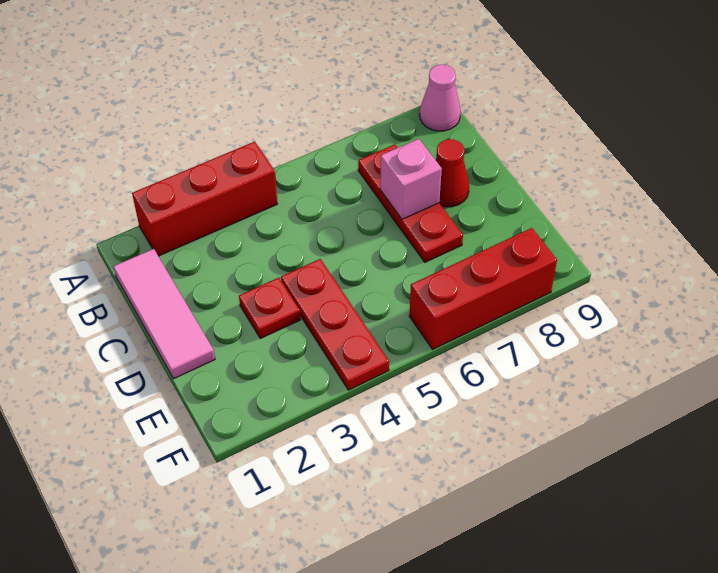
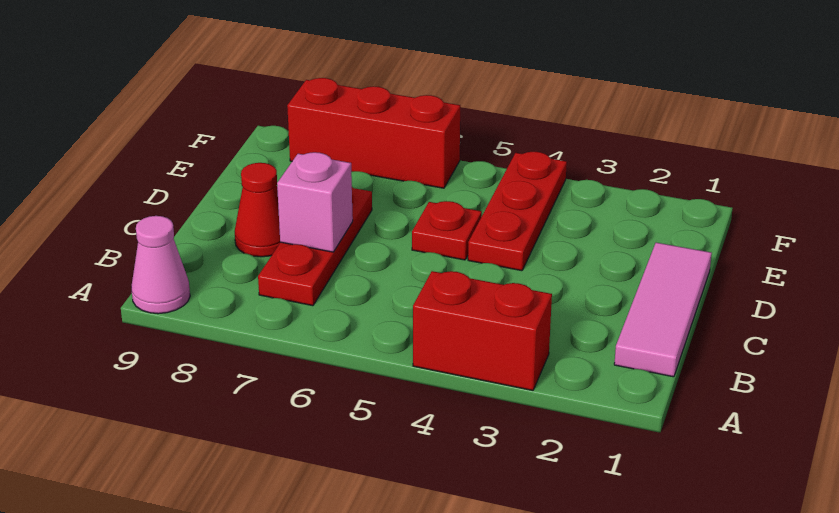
red brick A2:A4 level 1 -> red brick A3:A4 level 1
red plate D3 level 1 -> red plate D5 level 1

